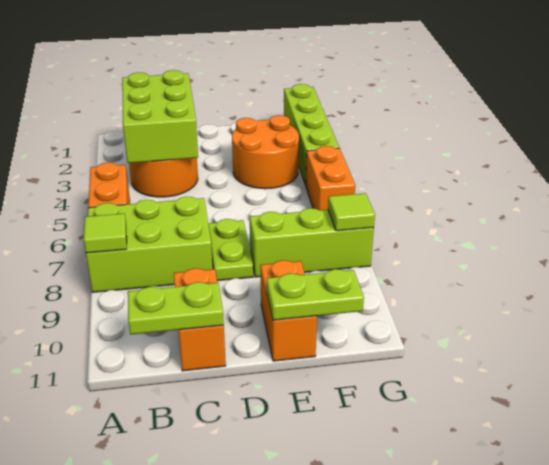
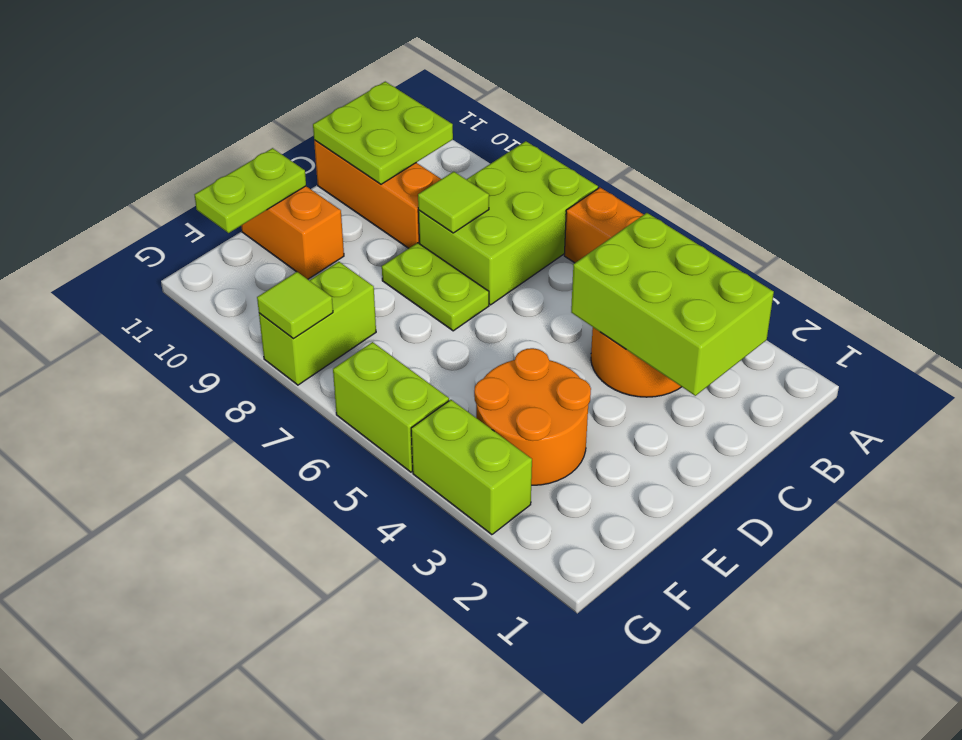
lime tile A8 level 2 -> lime tile C8 level 2
lime plate B11:C11 level 2 -> lime plate B10:C11 level 2
orange brick C10:C11 level 1 -> orange brick C9:C11 level 1
lime brick E8:G8 level 1 -> lime brick F8:G8 level 1
lime brick G1:G4 level 1 -> lime brick G3:G4 level 1
orange brick G5:G6 level 1 -> lime brick G5:G6 level 1

